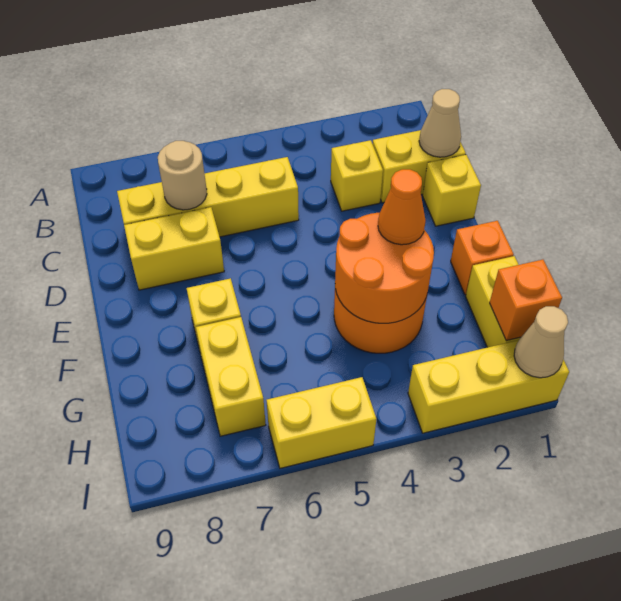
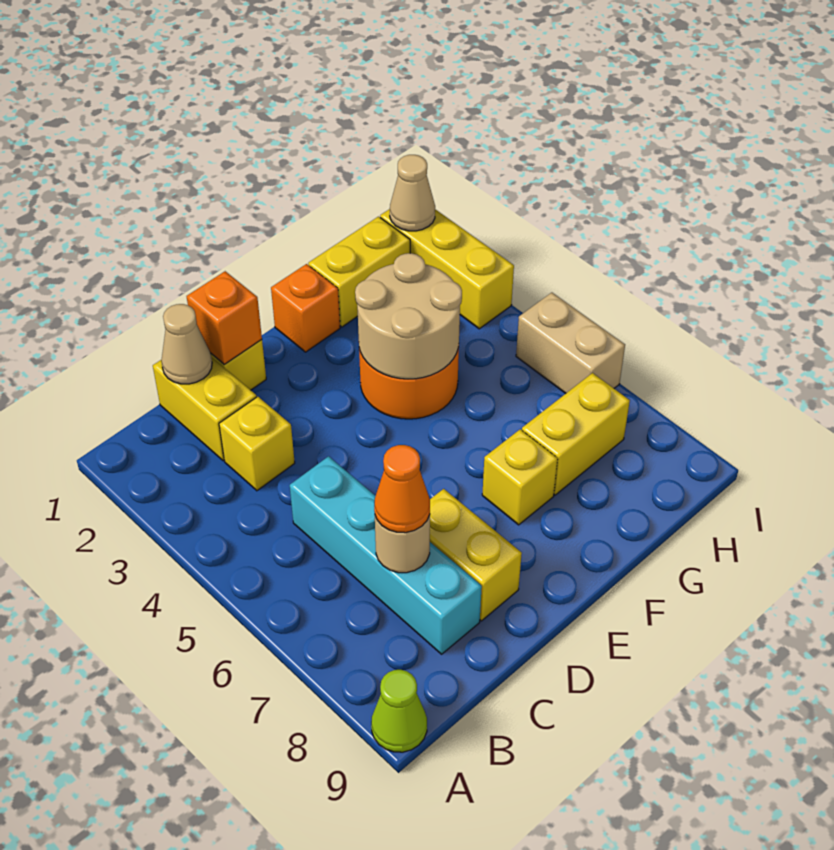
none -> lime cone A9 level 1
yellow brick C5:C8 level 1 -> cyan brick C5:C8 level 1
orange round brick F3:G4 level 2 -> tan round brick F3:G4 level 2
orange cone F3 level 3 -> orange cone C7 level 3
orange brick H1 level 2 -> orange brick D1 level 2
yellow brick I5:I6 level 1 -> tan brick I5:I6 level 1

